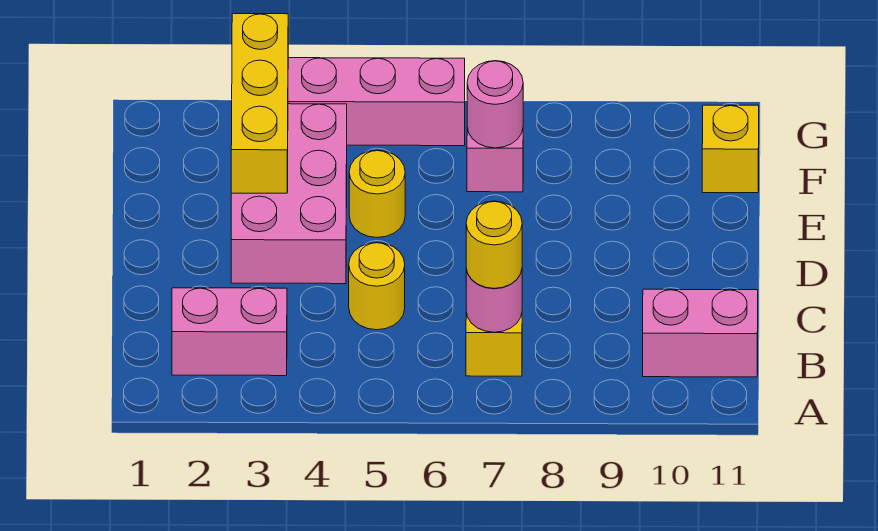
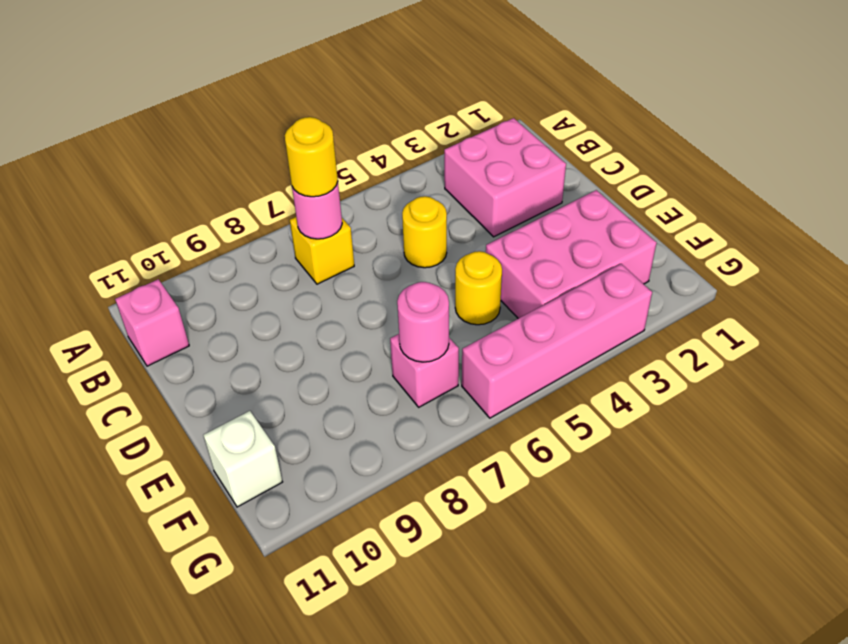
pink brick B2:B3 level 1 -> pink brick B2:C3 level 1
pink brick B10:B11 level 1 -> pink brick B11 level 1
pink brick D3:F4 level 1 -> pink brick E2:F4 level 1
yellow brick E3:G3 level 2 -> none
yellow brick F11 level 1 -> white brick F11 level 1

